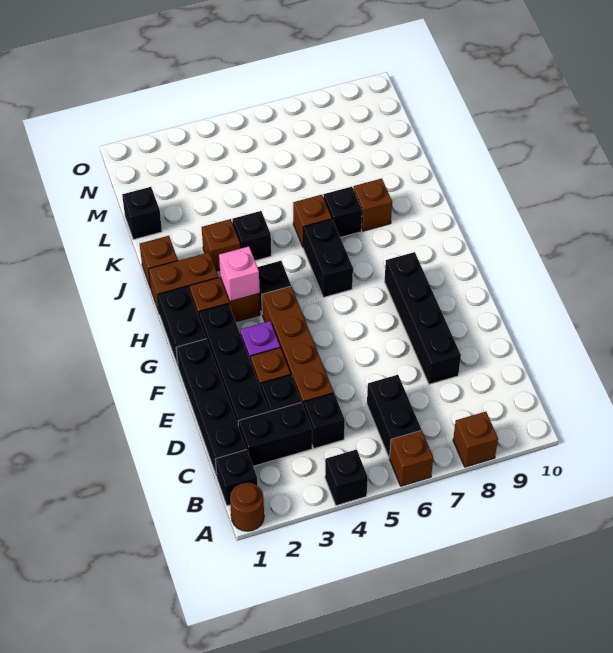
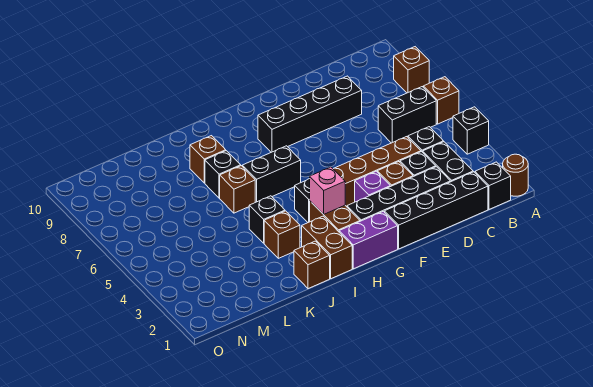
black brick G1:H1 level 1 -> purple brick G1:H1 level 1
black brick L1 level 1 -> none

